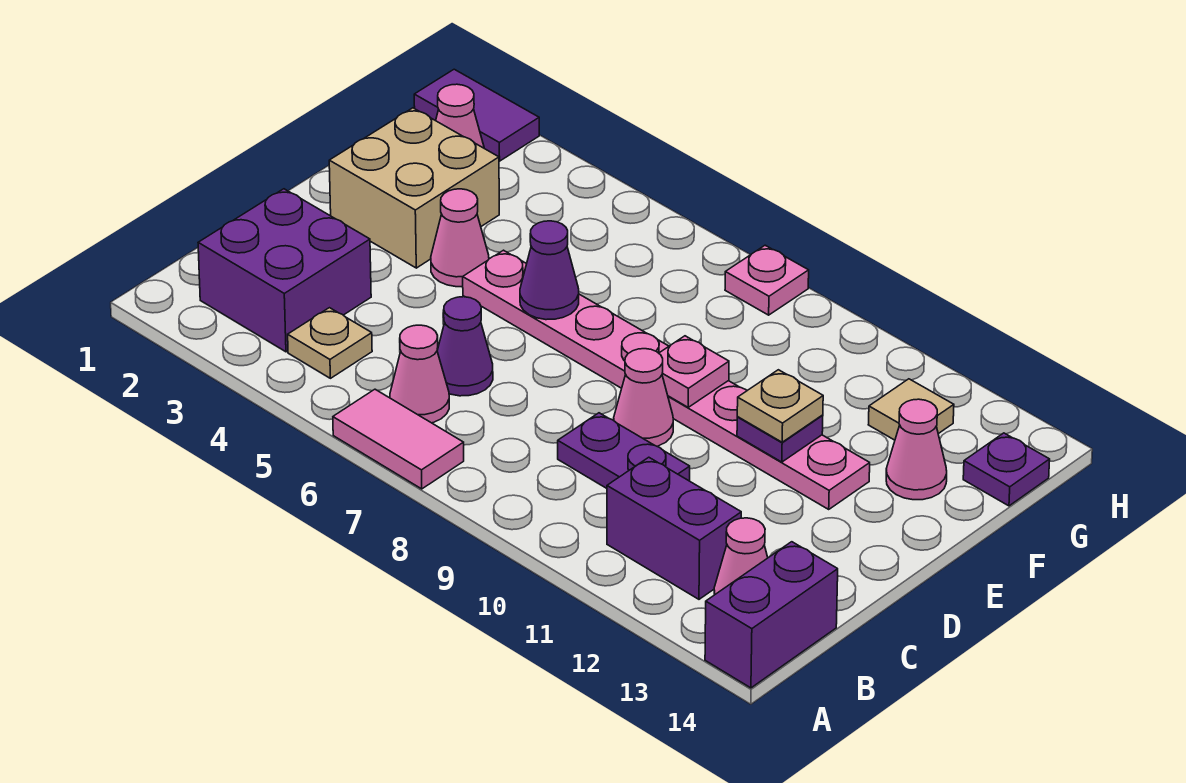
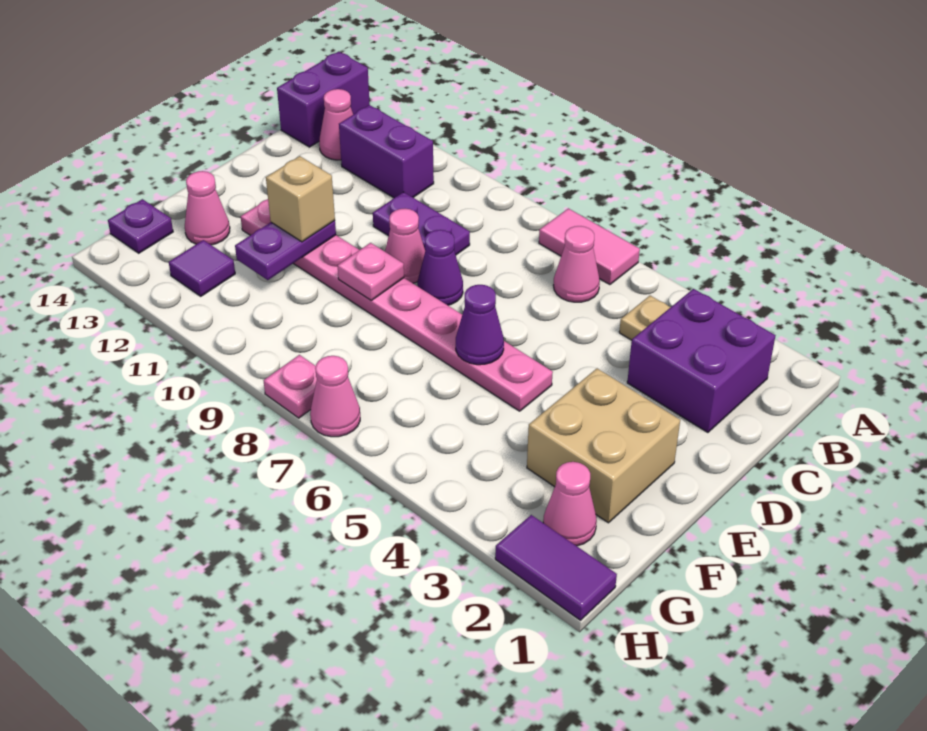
purple cone C6 level 1 -> purple cone D8 level 1
pink cone E4 level 1 -> pink cone H7 level 1
purple plate E11 level 2 -> purple plate E11:F11 level 2
tan plate E11 level 3 -> tan brick E11 level 3
tan tile G12 level 1 -> purple tile G12 level 1

